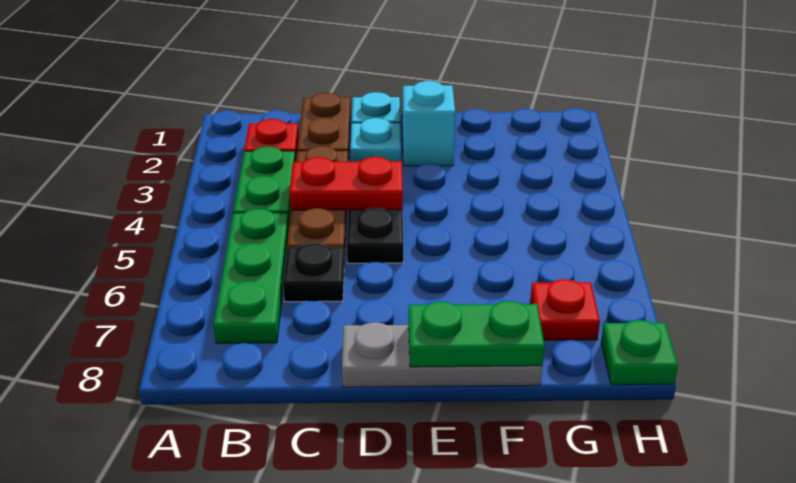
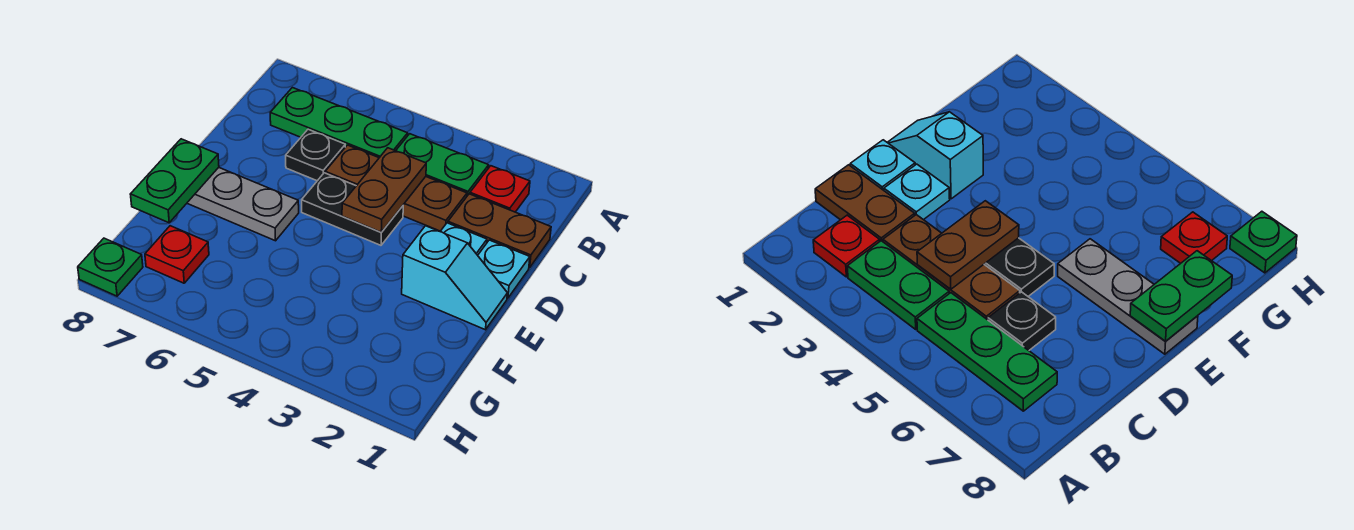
red plate C4:D4 level 2 -> brown plate C4:D4 level 2
grey plate D8:F8 level 1 -> grey plate E6:E8 level 1

